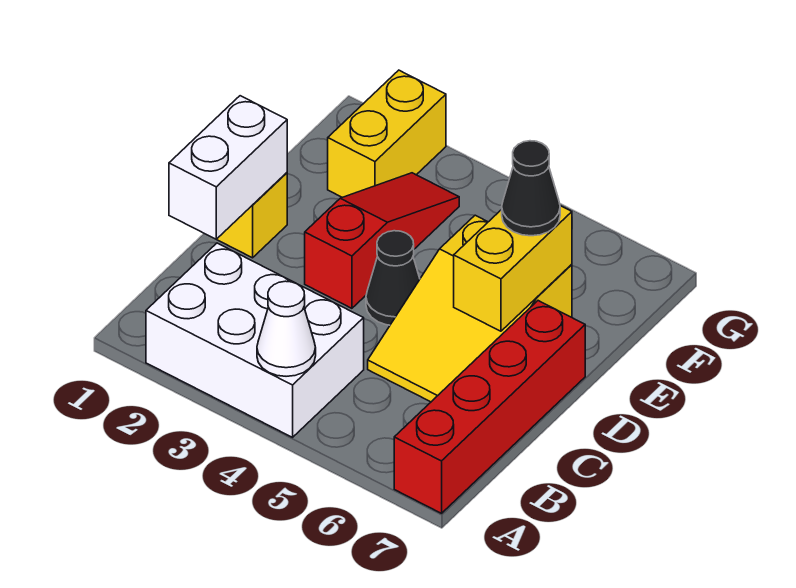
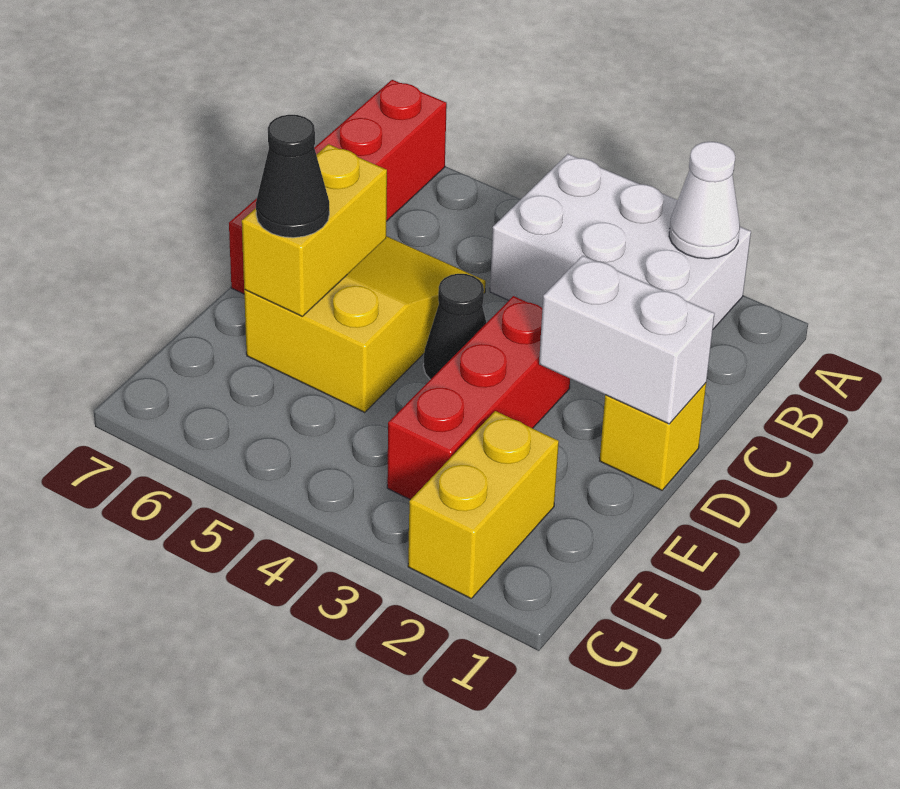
white cone A4 level 2 -> white cone A2 level 2
white brick C1:D1 level 2 -> white brick D1:D2 level 2
red slope D3:F3 level 1 top D -> red brick D3:F3 level 1

